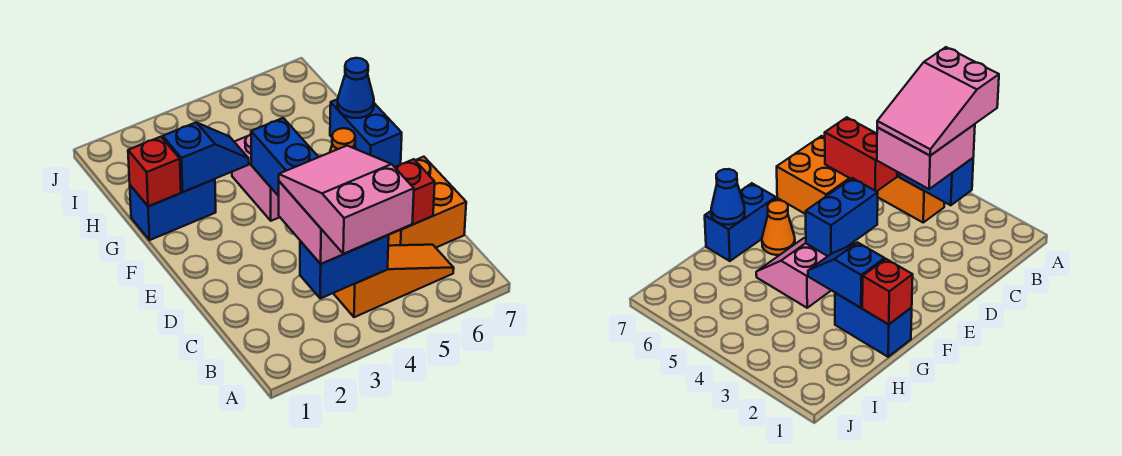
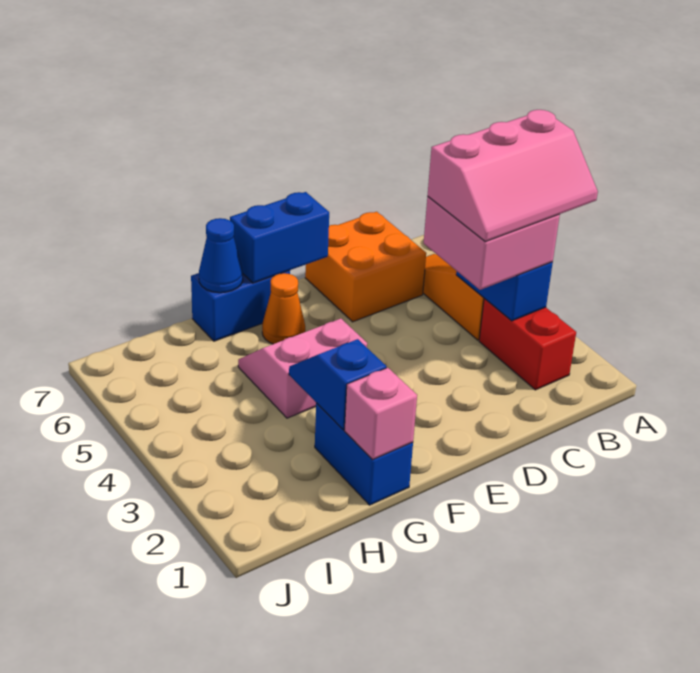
pink slope A3:C4 level 4 top A -> pink slope A3:C4 level 4 top 4
red brick C5:C6 level 2 -> red brick B2:B3 level 1
blue brick E4:F4 level 2 -> blue brick E7:F7 level 2
red brick G1 level 2 -> pink brick G1 level 2

